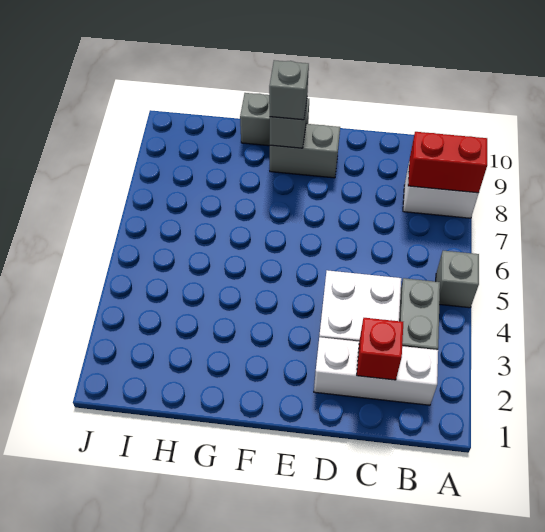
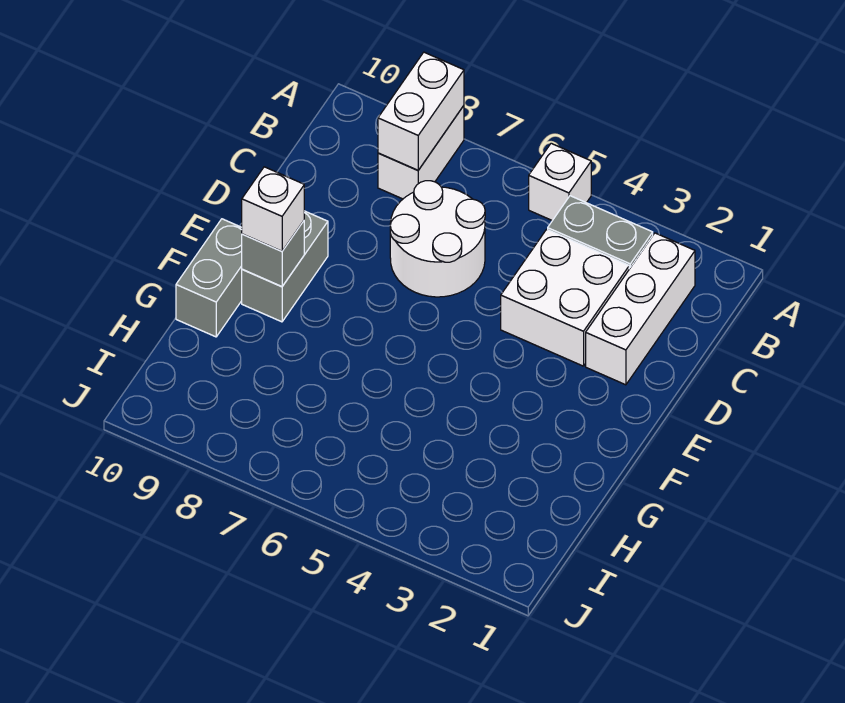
grey brick A5 level 1 -> white brick A5 level 1
red brick A8:B8 level 2 -> white brick A8:B8 level 2
red brick C2 level 2 -> none
none -> white round brick C6:D7 level 1
grey brick F9 level 3 -> white brick F9 level 3

